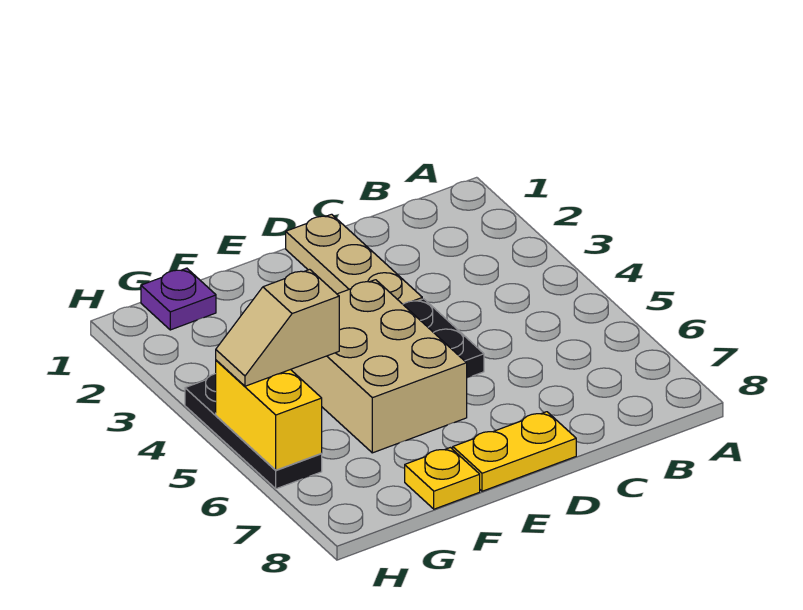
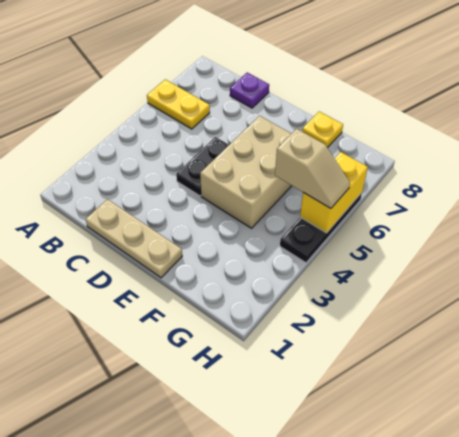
tan plate D1:D3 level 1 -> tan plate C1:E1 level 1
yellow plate D8:E8 level 1 -> yellow plate A6:B6 level 1
purple plate G1 level 1 -> purple plate C8 level 1

